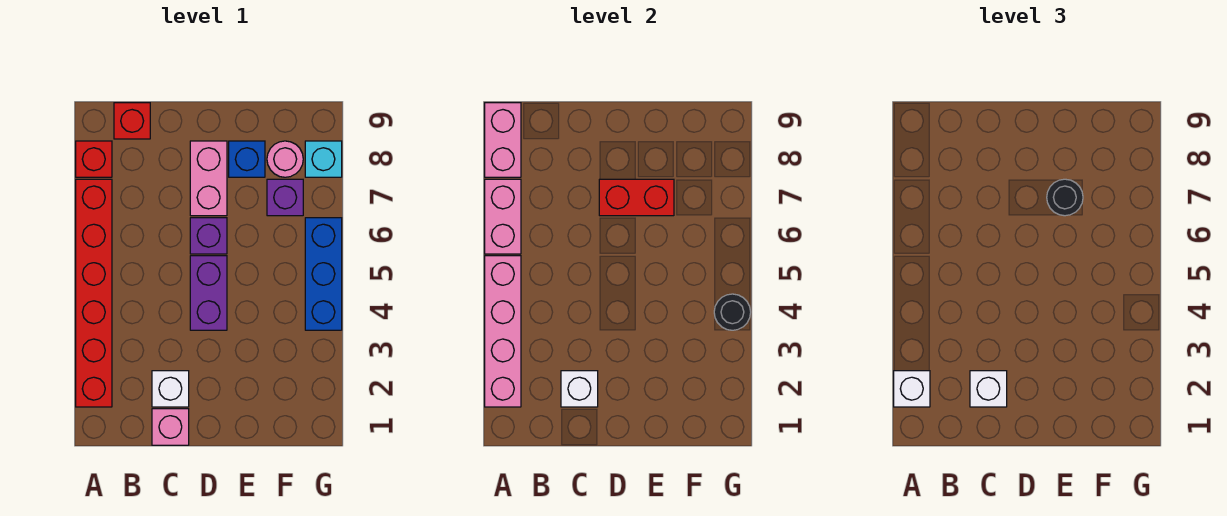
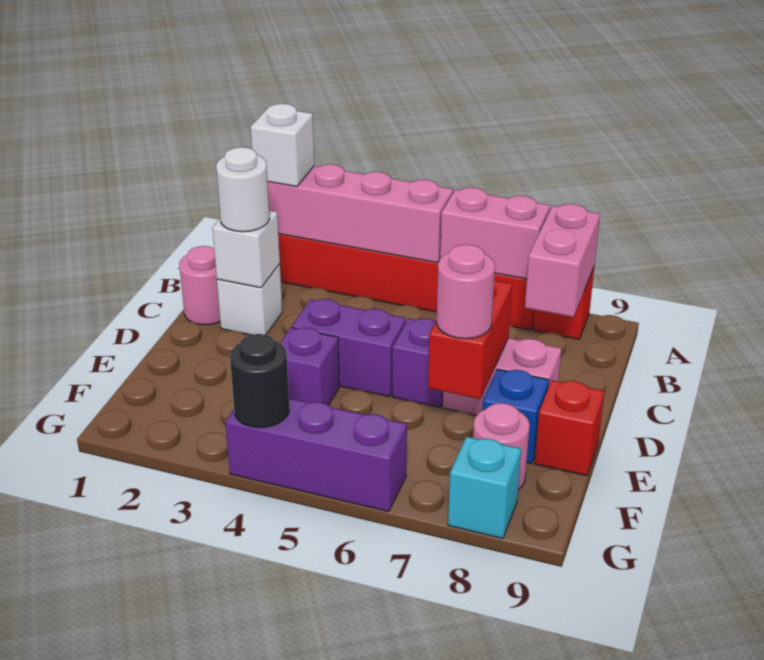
pink brick A8:A9 level 2 -> pink brick A8:B8 level 2
red brick B9 level 1 -> red brick E9 level 1
pink brick C1 level 1 -> pink round brick C1 level 1
white brick C2 level 3 -> white round brick C2 level 3
black round brick E7 level 3 -> pink round brick E7 level 3
purple brick F7 level 1 -> purple brick E4 level 1
blue brick G4:G6 level 1 -> purple brick G4:G6 level 1

